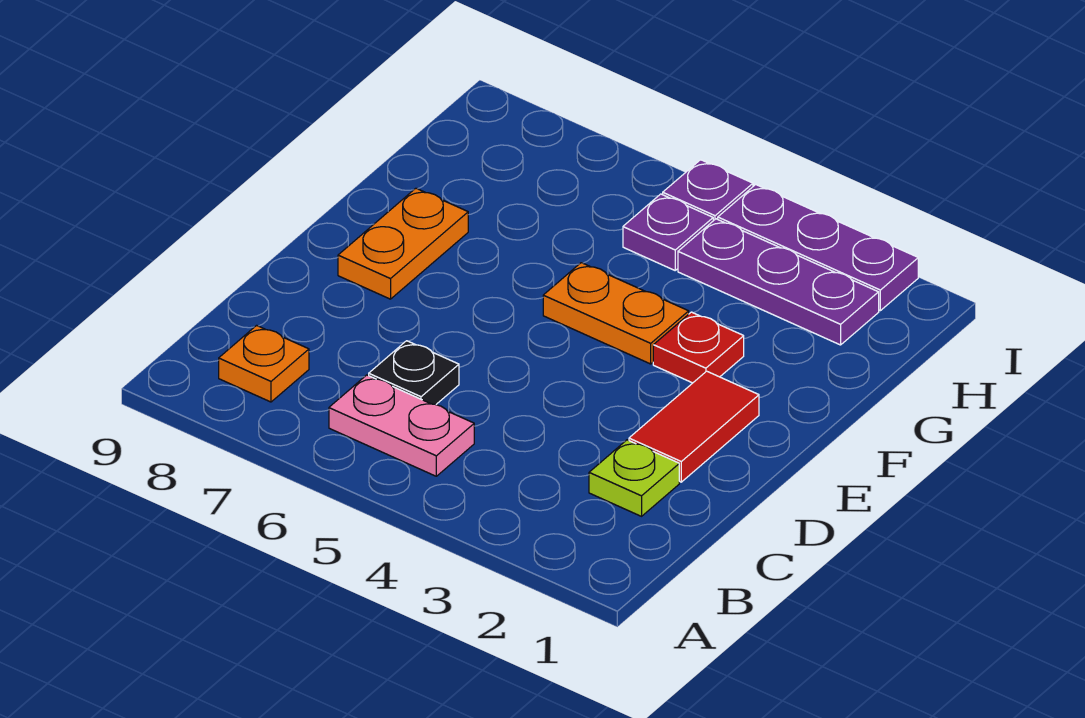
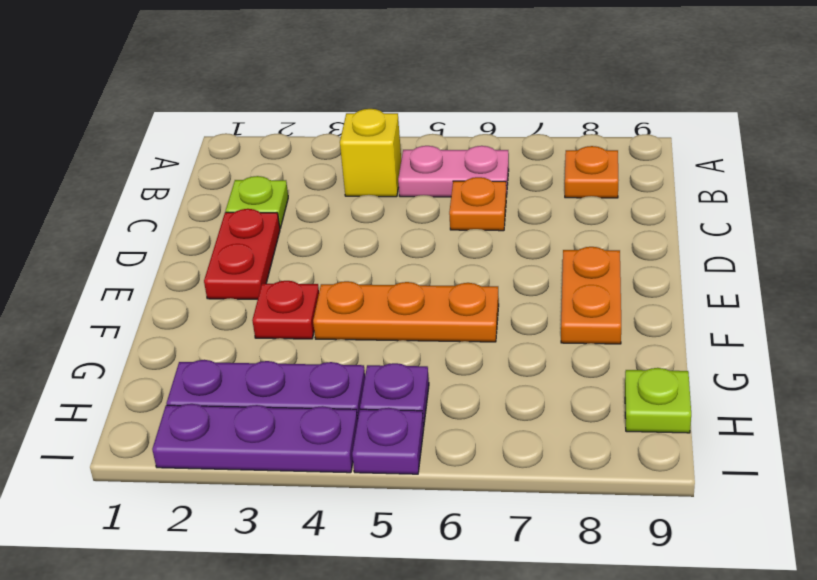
none -> yellow brick B4 level 1
black plate C6 level 1 -> orange plate C6 level 1
red tile D2:E2 level 1 -> red plate D2:E2 level 1
orange plate F4:F5 level 1 -> orange plate F4:F6 level 1
none -> lime plate H9 level 1

